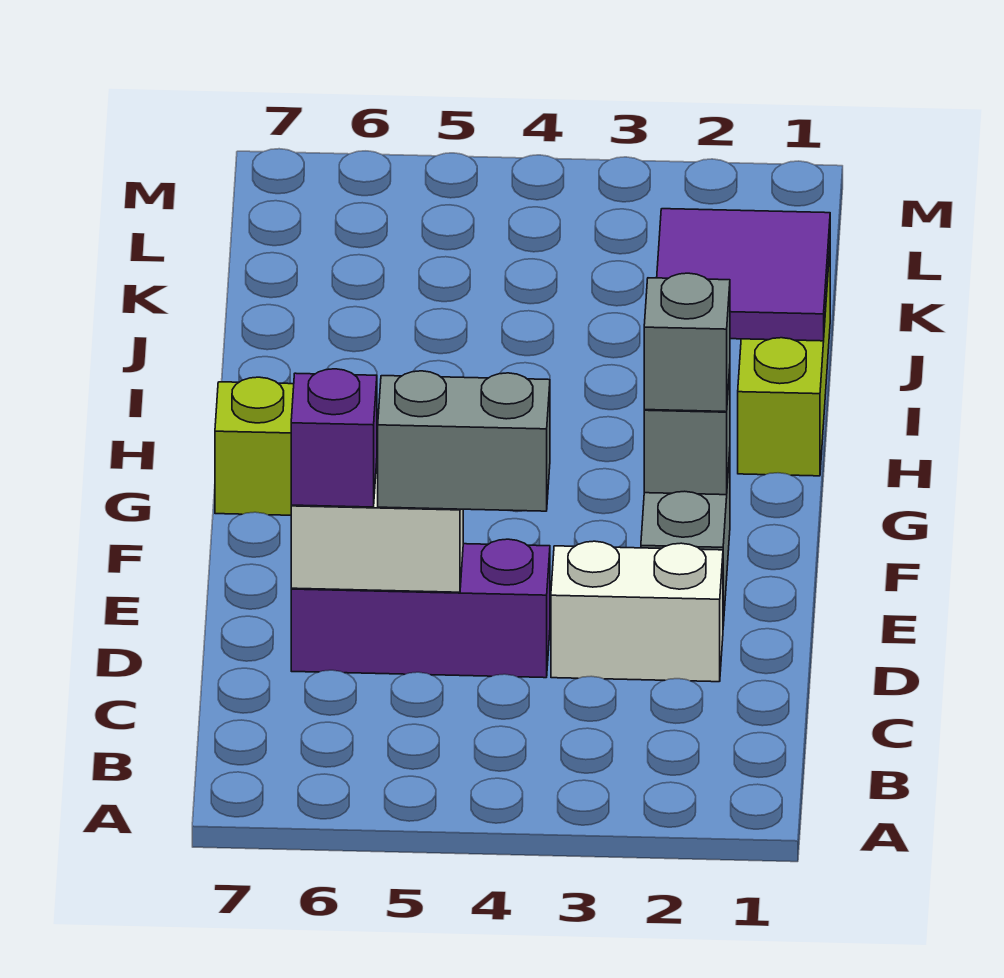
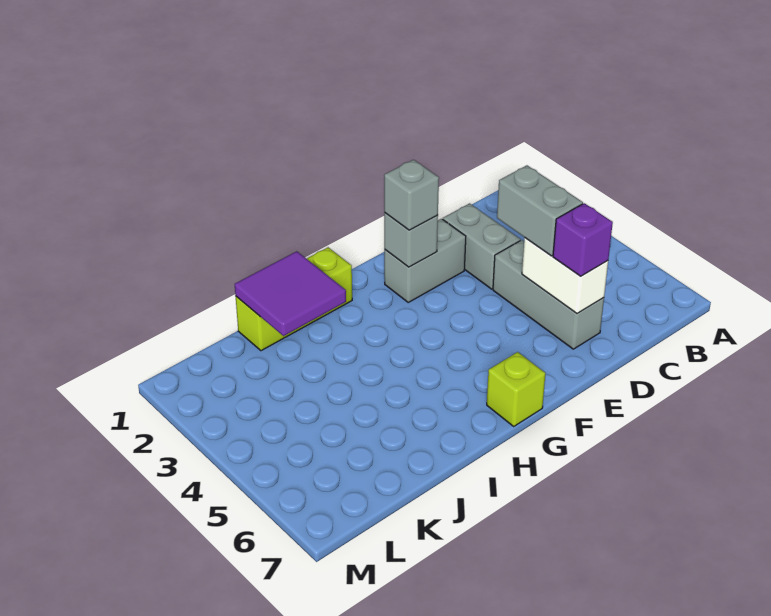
white brick D2:D3 level 1 -> grey brick D2:D3 level 1
purple brick D4:D6 level 1 -> grey brick D4:D6 level 1

